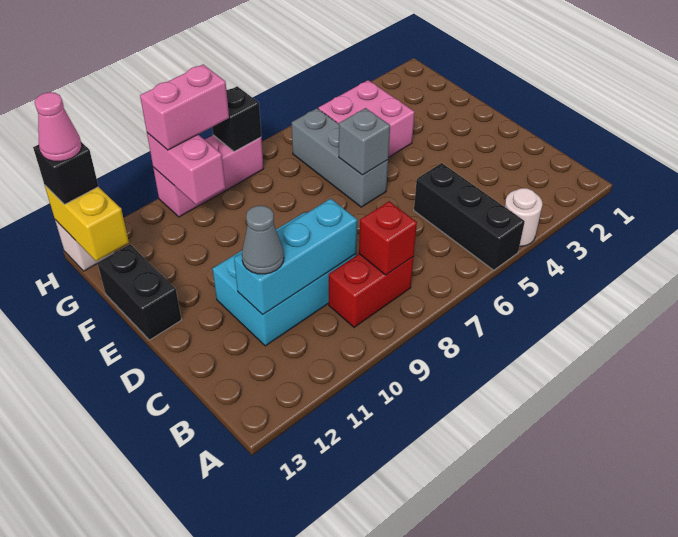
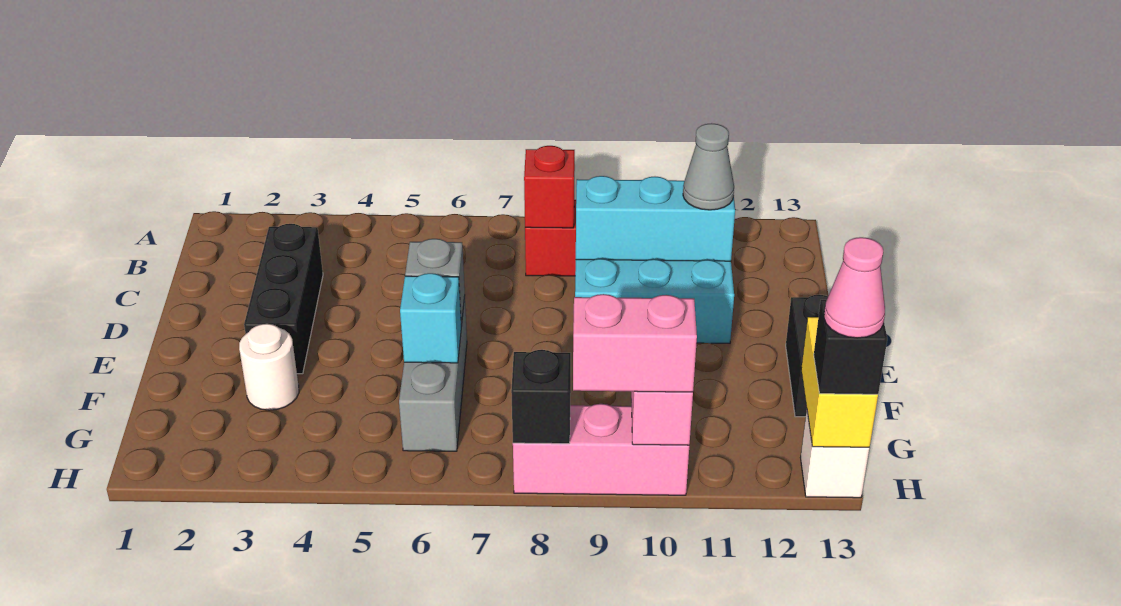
white round brick A4 level 1 -> white round brick F3 level 1
black brick A5:C5 level 1 -> black brick C3:E3 level 1
pink brick F4:G5 level 1 -> none
none -> cyan brick F6 level 2

